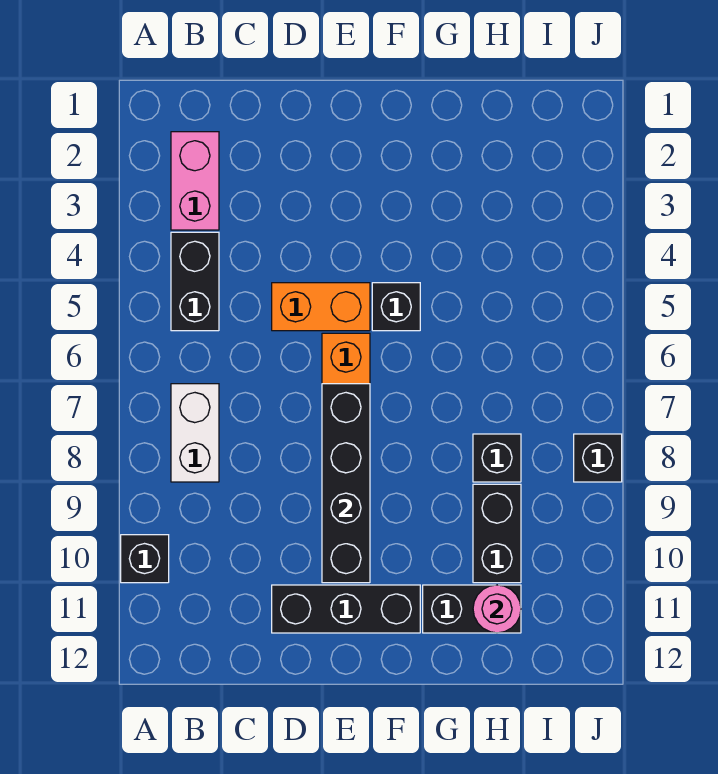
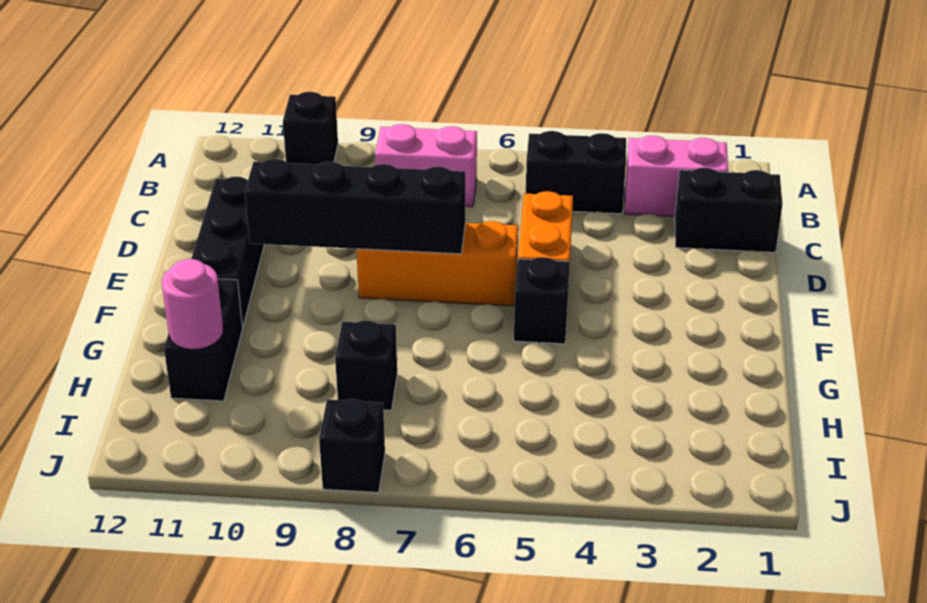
white brick B7:B8 level 1 -> pink brick B7:B8 level 1
black brick H9:H10 level 1 -> black brick C1:C2 level 1

